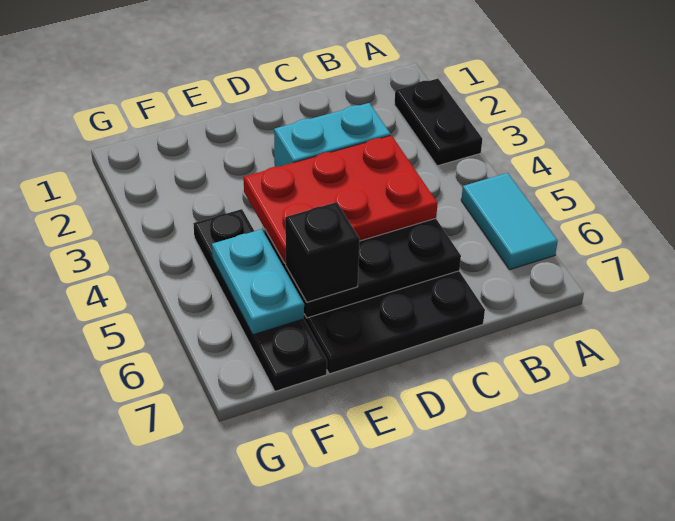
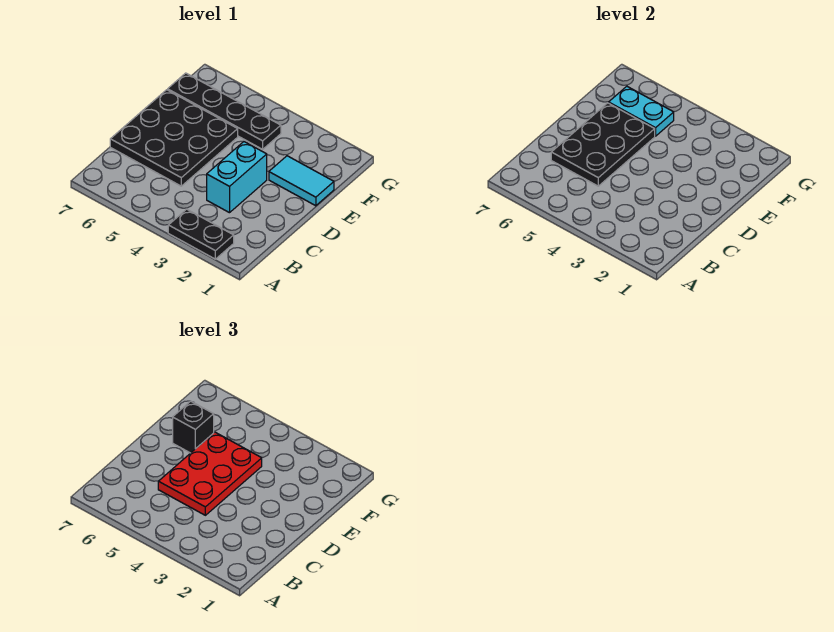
cyan tile A5:A6 level 1 -> cyan tile E1:E2 level 1

